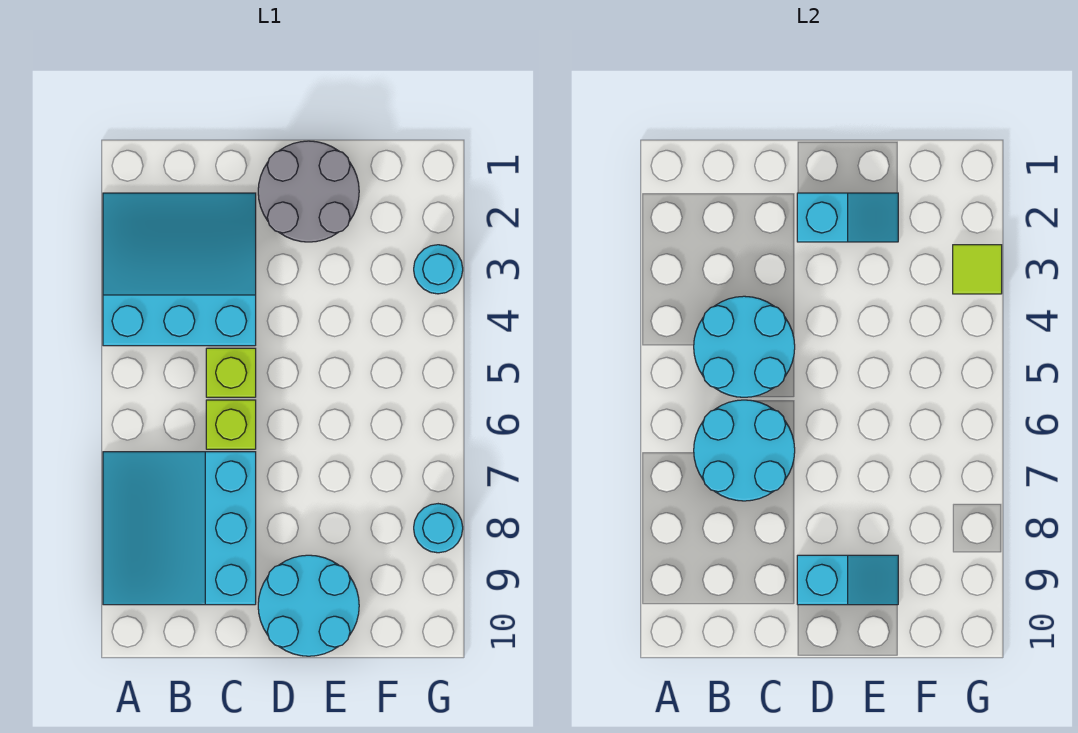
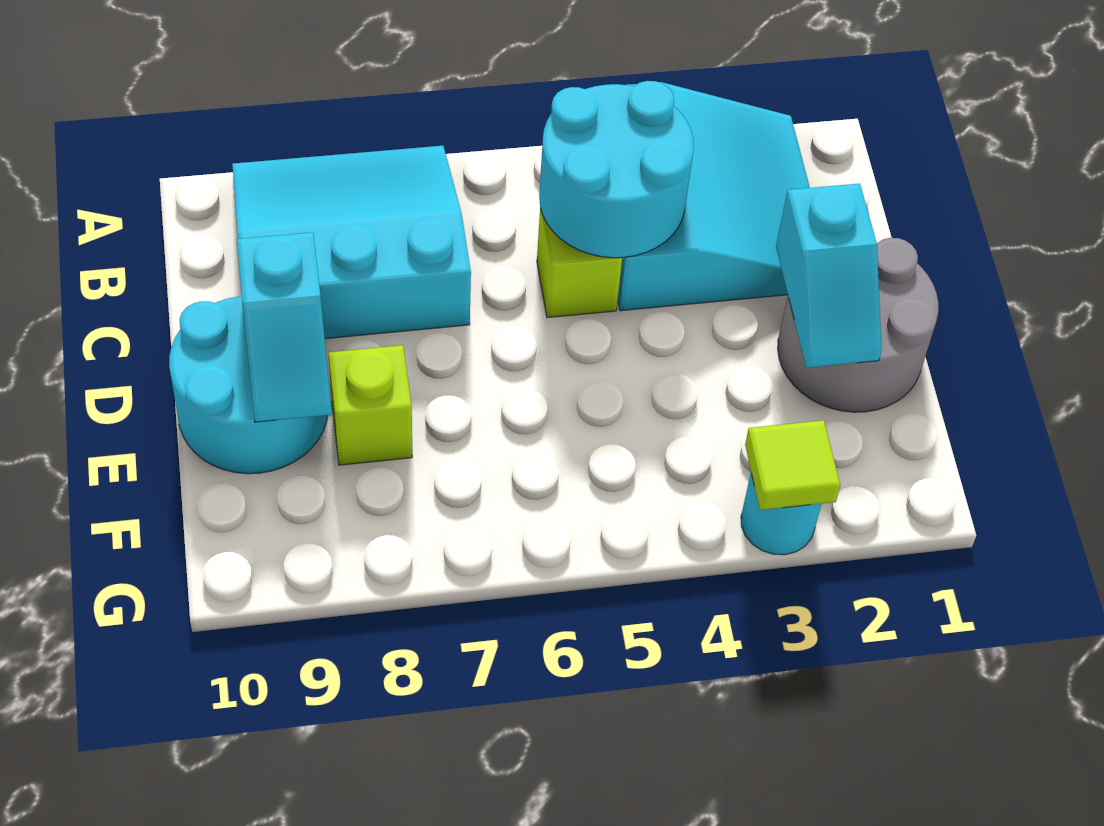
cyan round brick B6:C7 level 2 -> none
lime brick C6 level 1 -> lime brick E8 level 1
cyan round brick G8 level 1 -> none

